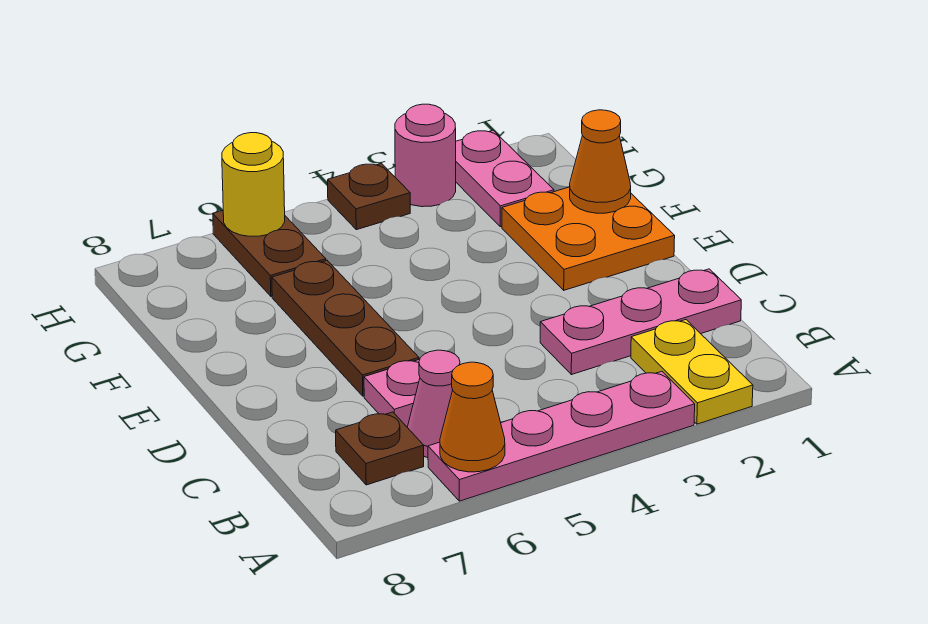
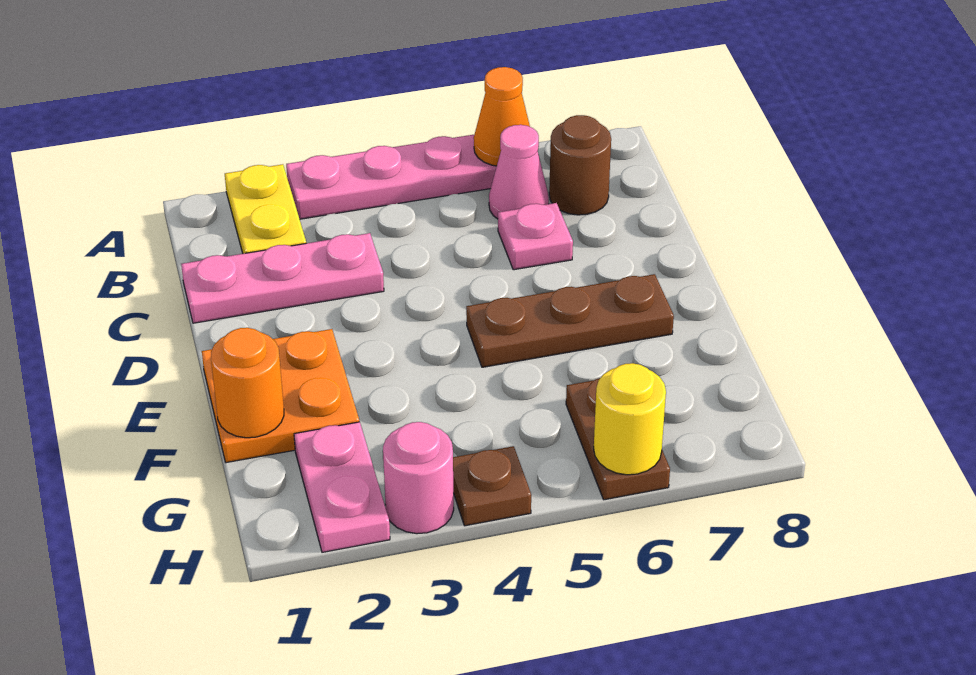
brown plate B7 level 1 -> brown round brick B7 level 1
brown plate D6:F6 level 1 -> brown plate E5:E7 level 1
orange cone F1 level 2 -> orange round brick F1 level 2

